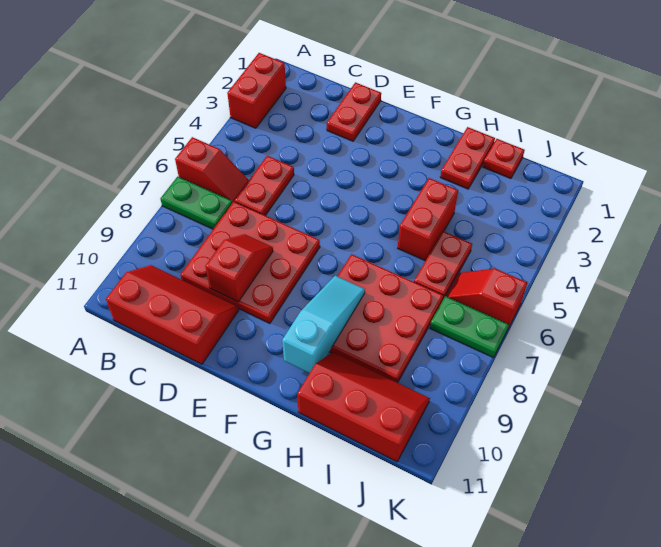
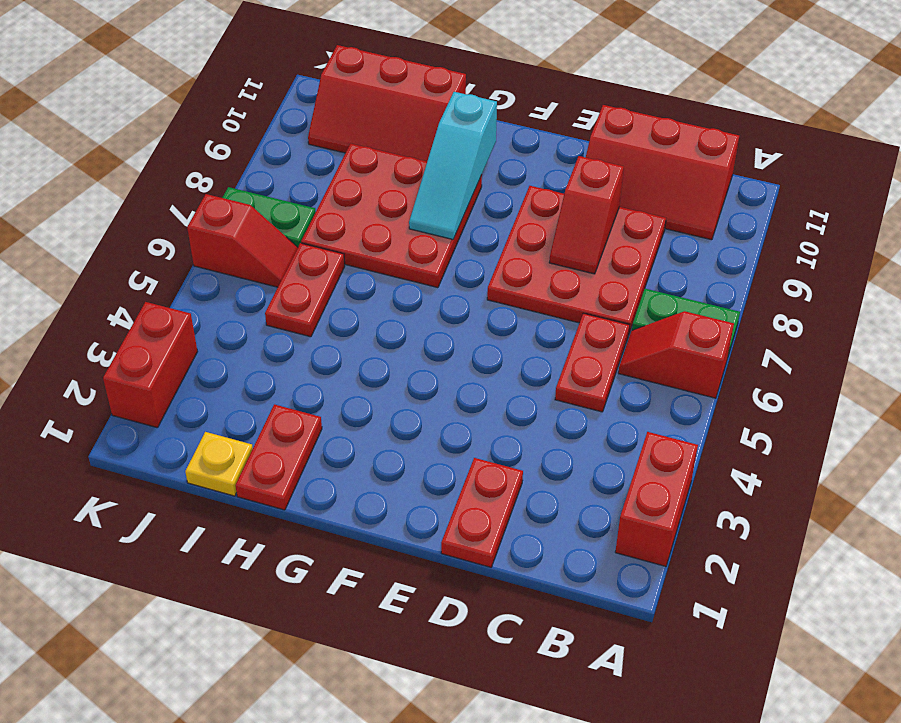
red brick H4:H5 level 1 -> red brick K2:K3 level 1
red plate I1 level 1 -> yellow plate I1 level 1

